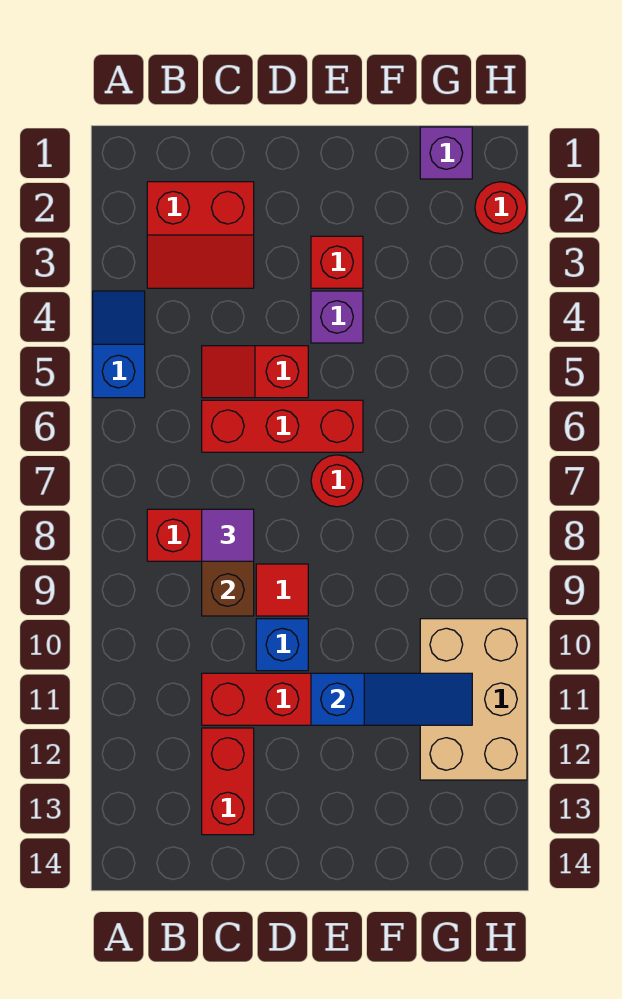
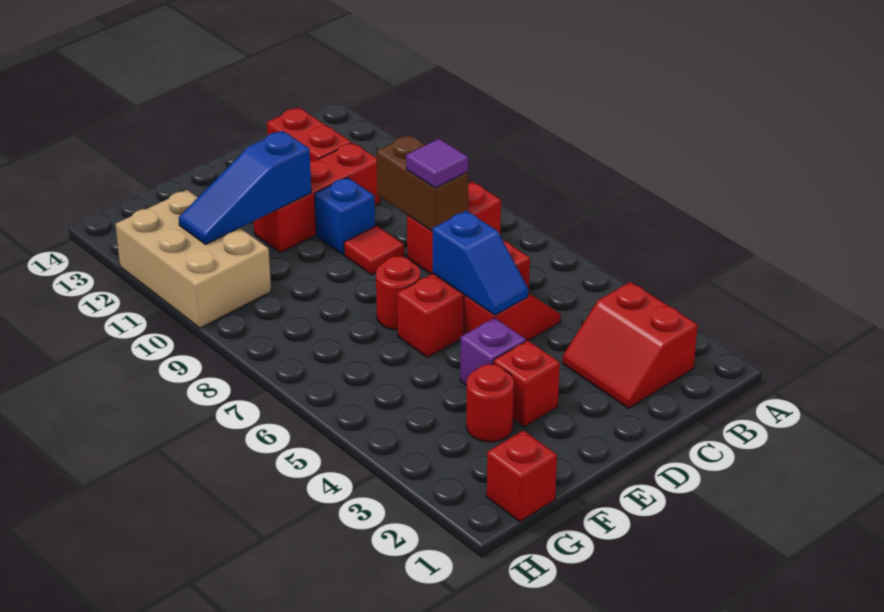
blue slope A4:A5 level 1 top 5 -> blue slope D5:D6 level 2 top 6
red slope B2:C3 level 1 top 2 -> red slope B2:C3 level 1 top B
purple brick G1 level 1 -> red brick G1 level 1
red round brick H2 level 1 -> red round brick F3 level 1

